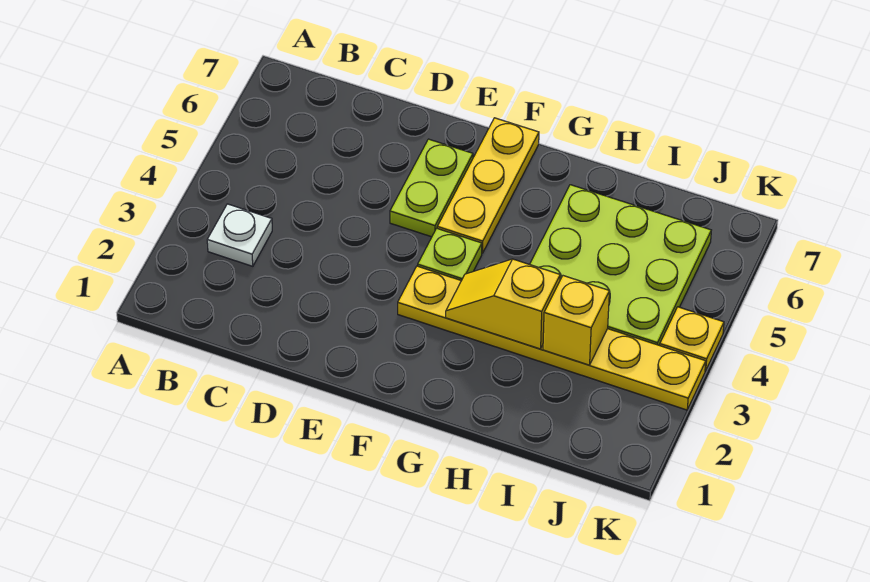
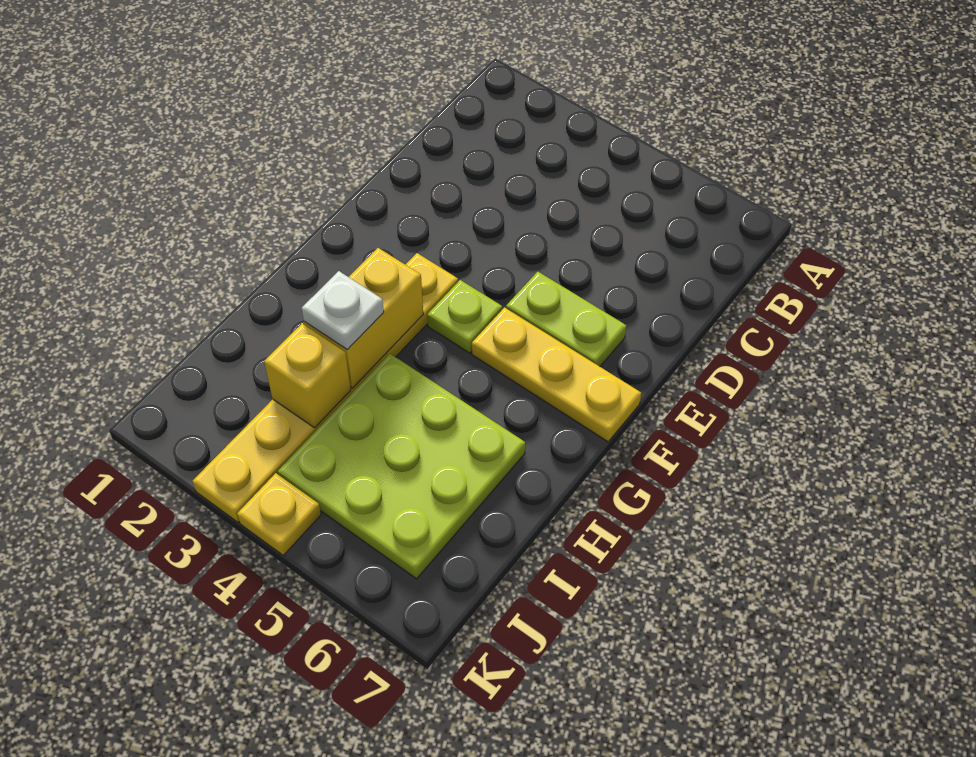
white plate B3 level 1 -> white plate H3 level 3
yellow slope G3:H3 level 2 top H -> yellow brick G3:H3 level 2

